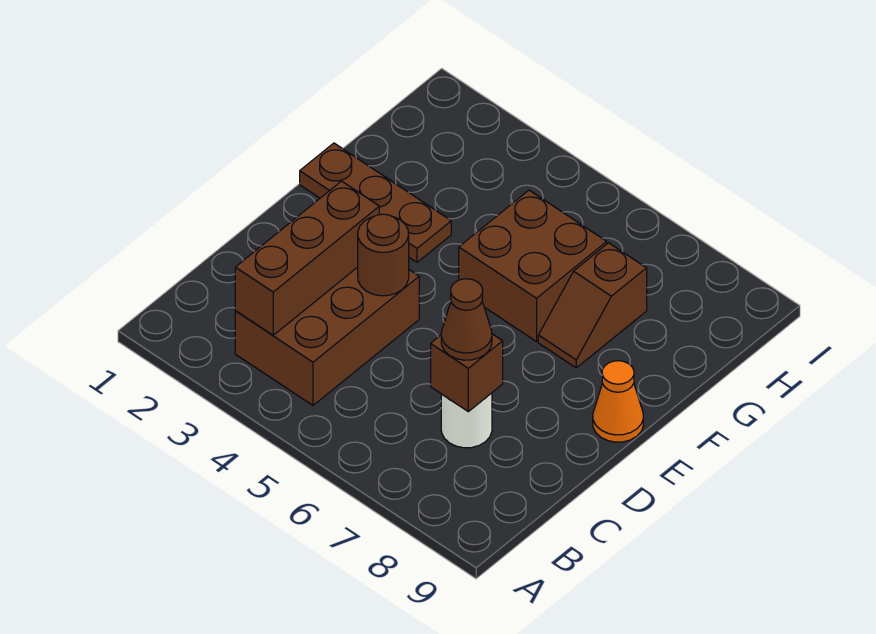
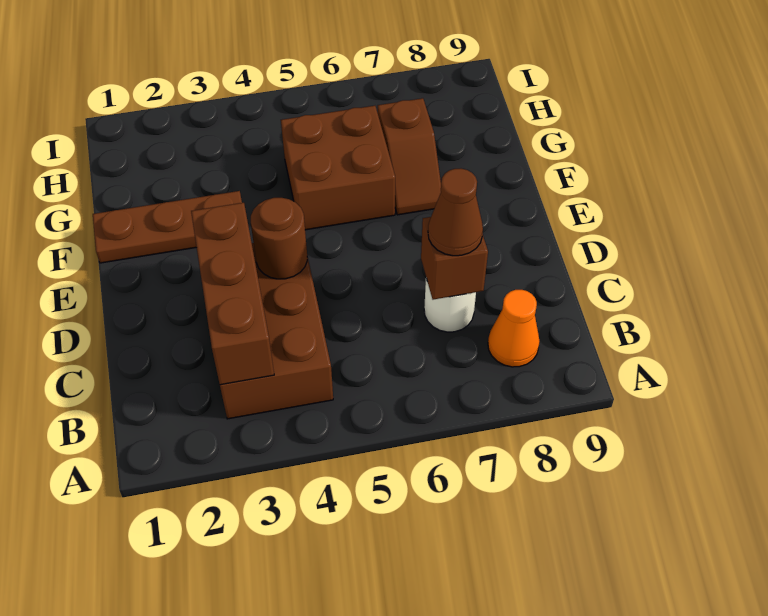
orange cone E9 level 1 -> orange cone B8 level 1

